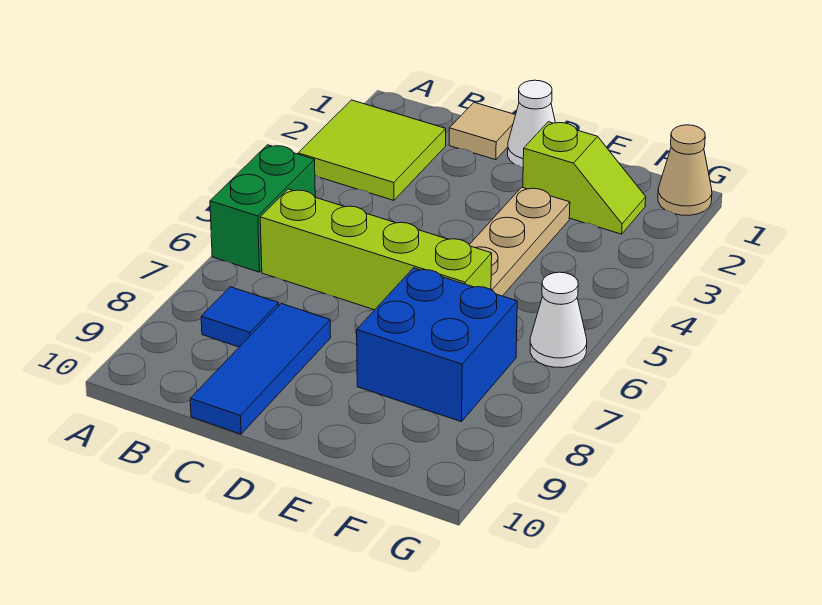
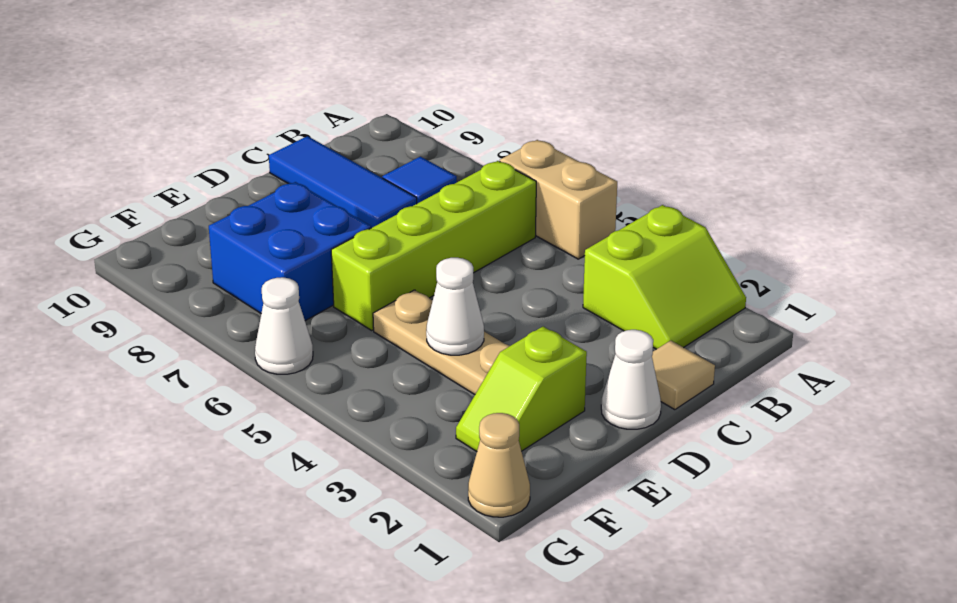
lime tile A2:B3 level 1 -> lime slope A2:B3 level 1 top 3
green brick A5:A6 level 1 -> tan brick A5:A6 level 1
none -> white cone E4 level 2

